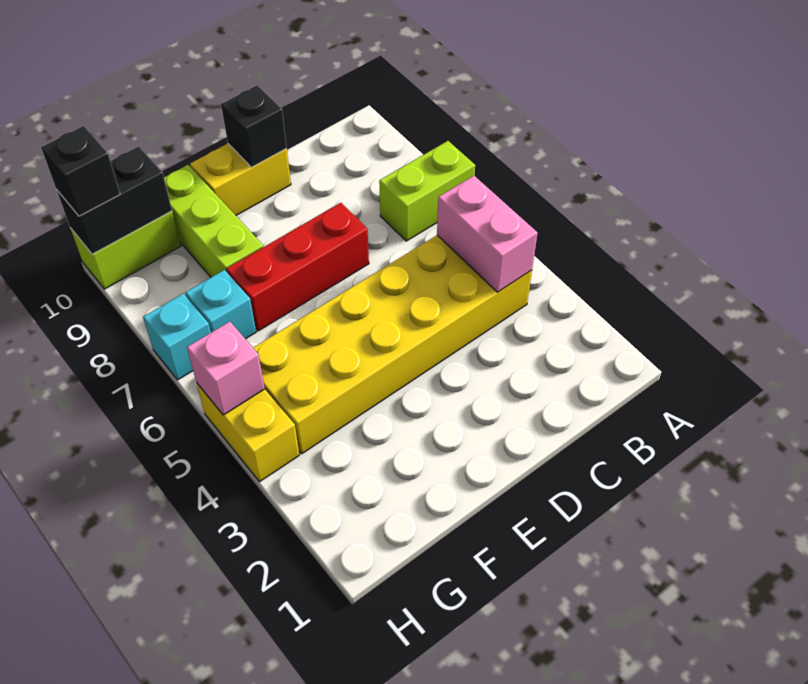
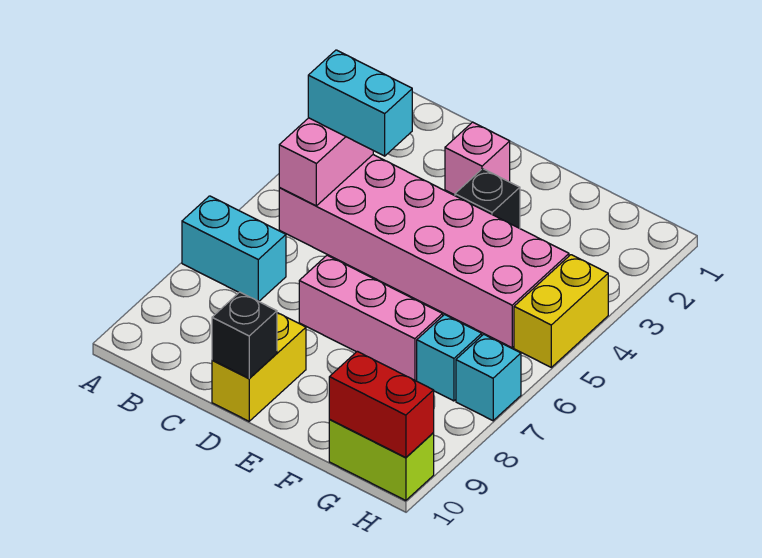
lime brick A7:B7 level 1 -> cyan brick A7:B7 level 1
yellow brick B4:G5 level 1 -> pink brick B4:G5 level 1
none -> cyan brick B4:C4 level 3
red brick D7:F7 level 1 -> pink brick D7:F7 level 1
yellow brick D10:E10 level 1 -> yellow brick D9:D10 level 1
lime brick F8:F10 level 1 -> none
black brick G10:H10 level 2 -> red brick G10:H10 level 2
pink brick H5 level 2 -> pink brick D2 level 1
black brick H10 level 3 -> black brick E3 level 1

